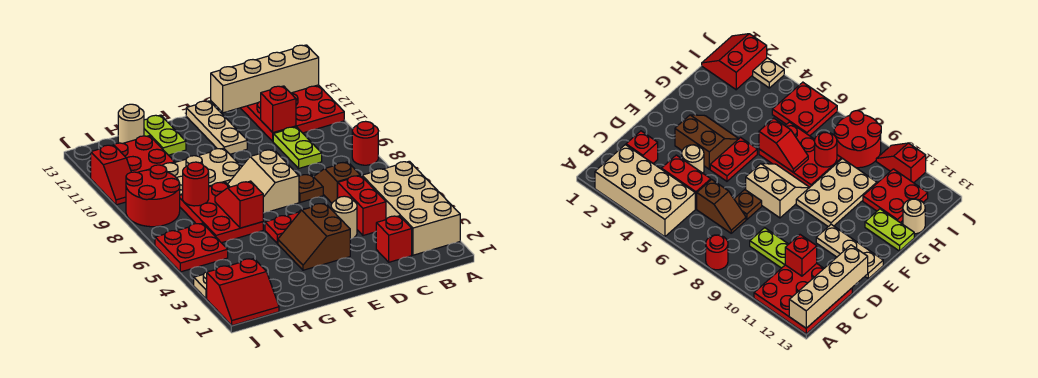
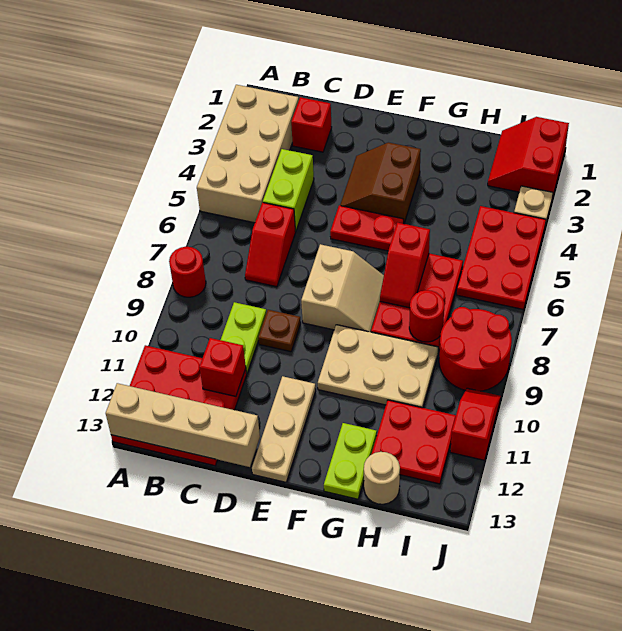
red brick C4:C5 level 1 -> lime brick C4:C5 level 1
brown slope C6:C7 level 1 top 6 -> red slope C6:C7 level 1 top 6
tan round brick D4 level 1 -> none
brown plate D7 level 1 -> brown plate D9 level 1
brown slope E3:F4 level 1 top E -> brown slope E3:F4 level 1 top F
red slope I1:J2 level 1 top 2 -> red slope I1:J2 level 1 top J
red plate I5:J6 level 1 -> red plate I4:J6 level 1

